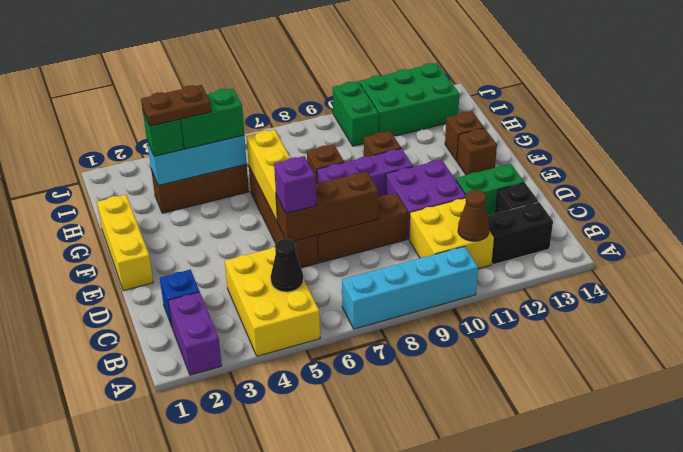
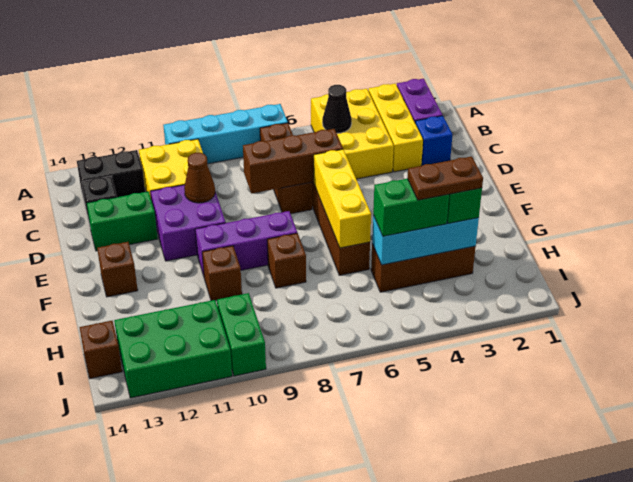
brown cone B11 level 2 -> brown cone D10 level 2
purple brick D6 level 3 -> none
brown brick D7:D9 level 1 -> brown brick B7:D7 level 1
yellow brick E1:G1 level 1 -> yellow brick A3:C3 level 1
brown brick G13 level 1 -> brown brick I14 level 1

